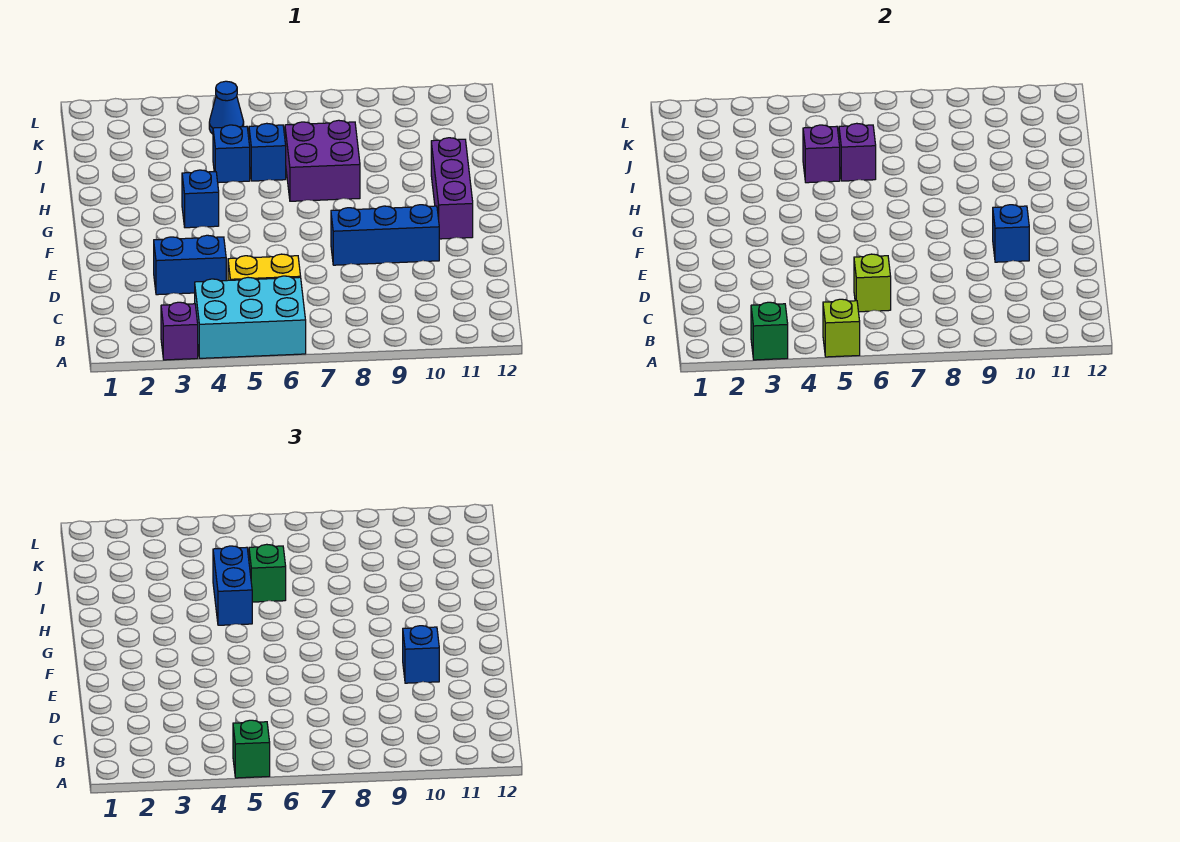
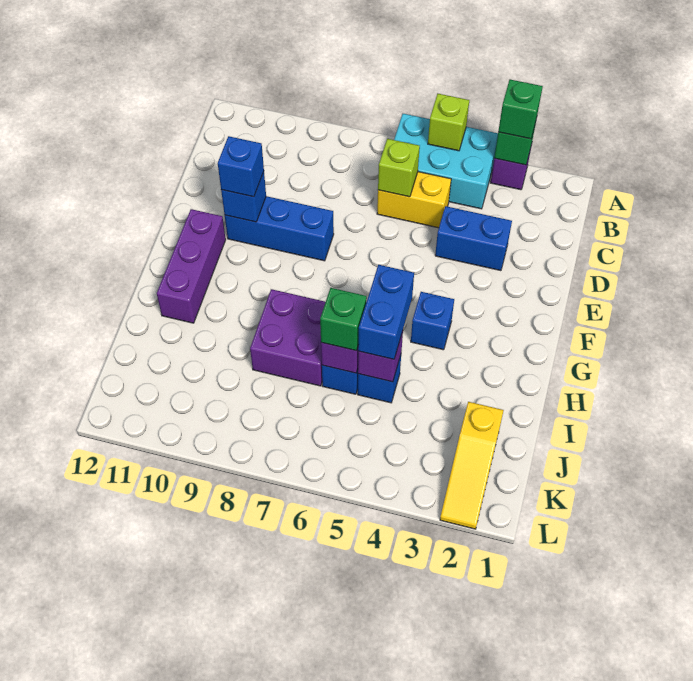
green brick A5 level 3 -> green brick A3 level 3
none -> yellow slope J2:L2 level 1 top J
blue cone K5 level 1 -> none

